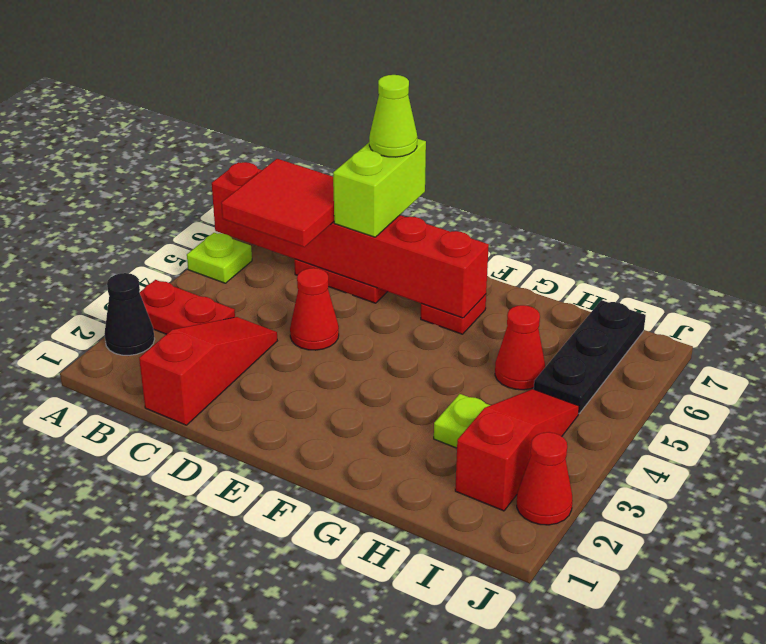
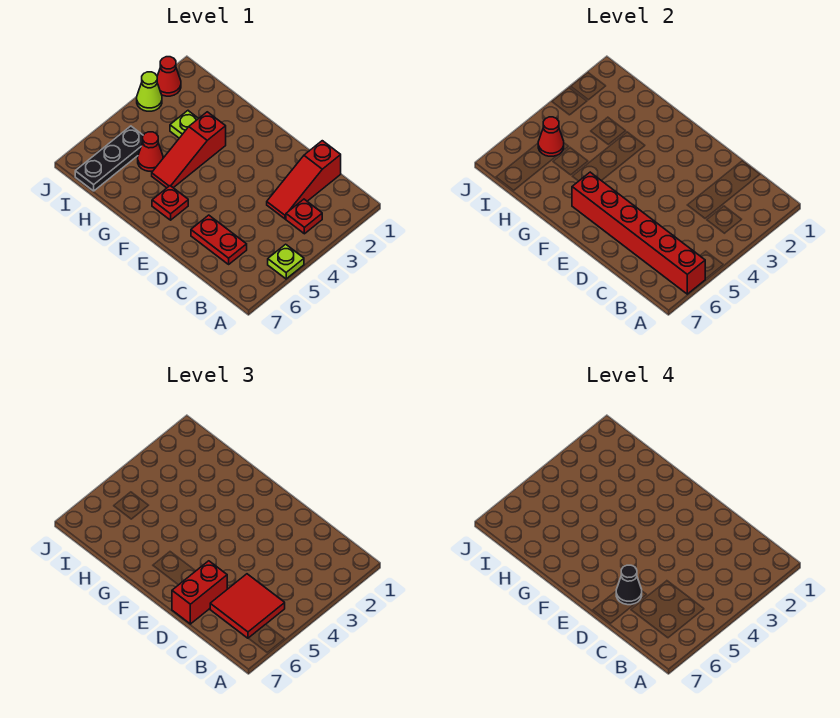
black cone A2 level 1 -> black cone D6 level 4
red plate A3:B3 level 1 -> red plate B3 level 1
red cone D4 level 1 -> red cone I5 level 2
lime brick D6:D7 level 3 -> red brick D6:D7 level 3
lime cone D7 level 4 -> lime cone J3 level 1
red slope I2:I4 level 1 top 2 -> red slope G3:G5 level 1 top 3

